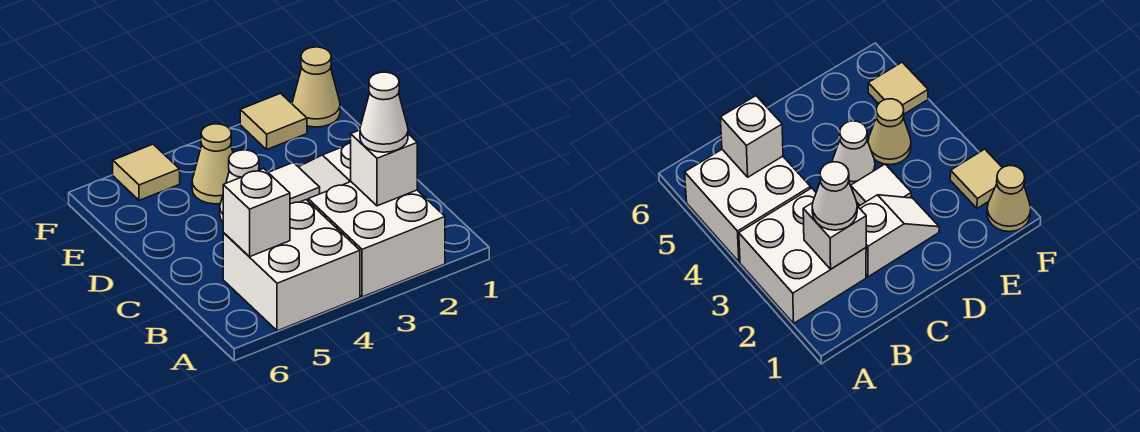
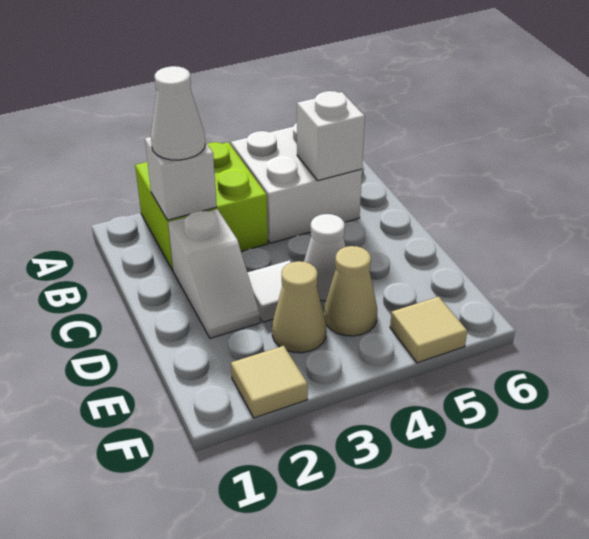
white brick A2:B3 level 1 -> lime brick A2:B3 level 1
tan cone F1 level 1 -> tan cone E3 level 1

